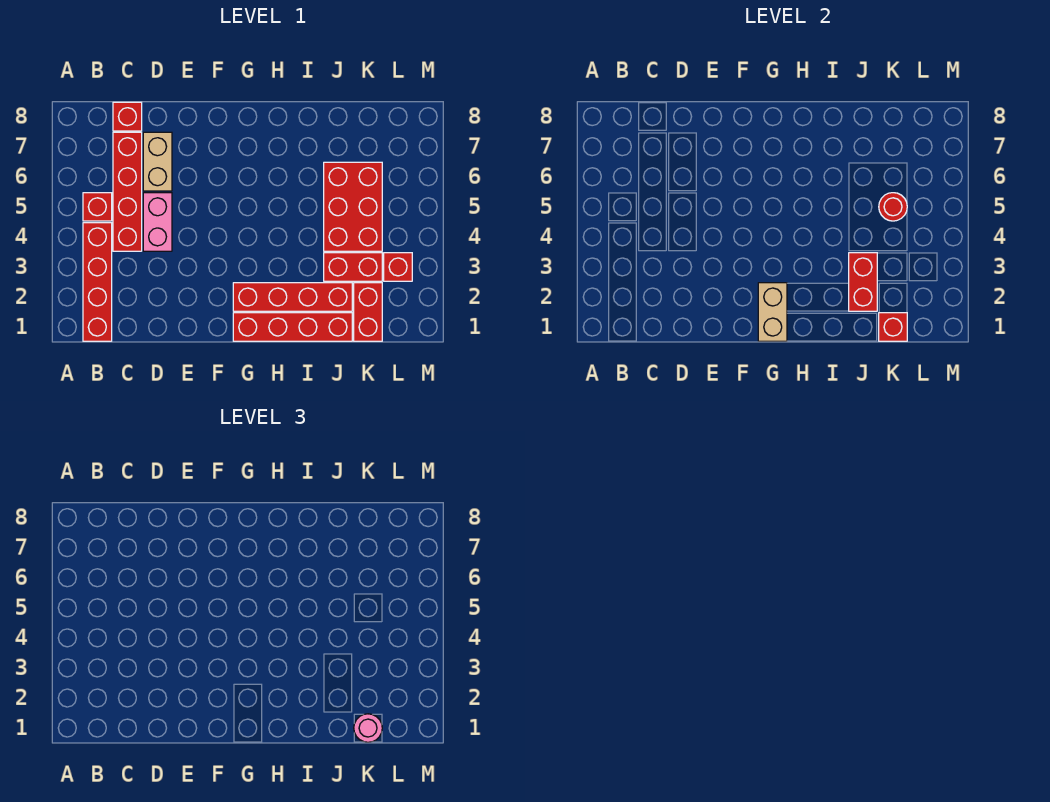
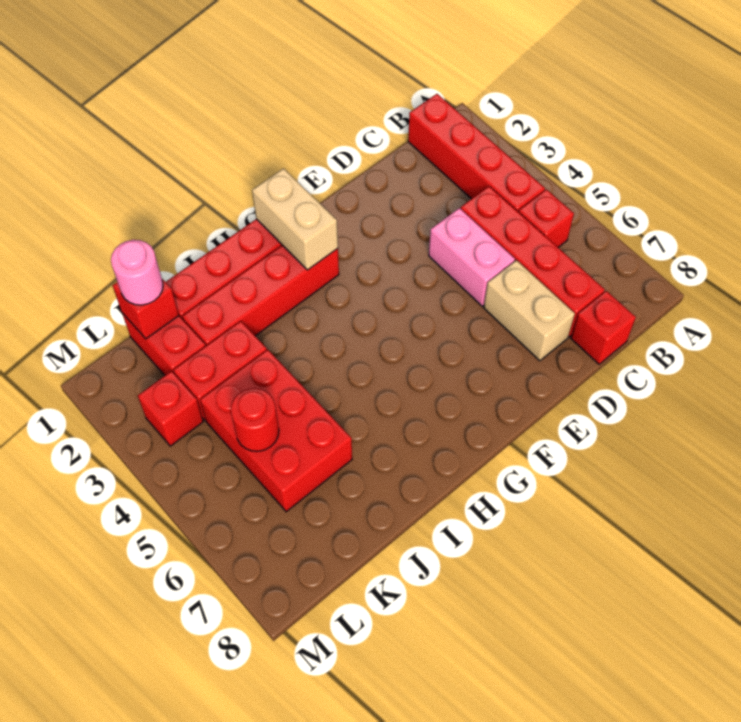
red brick J2:J3 level 2 -> none

